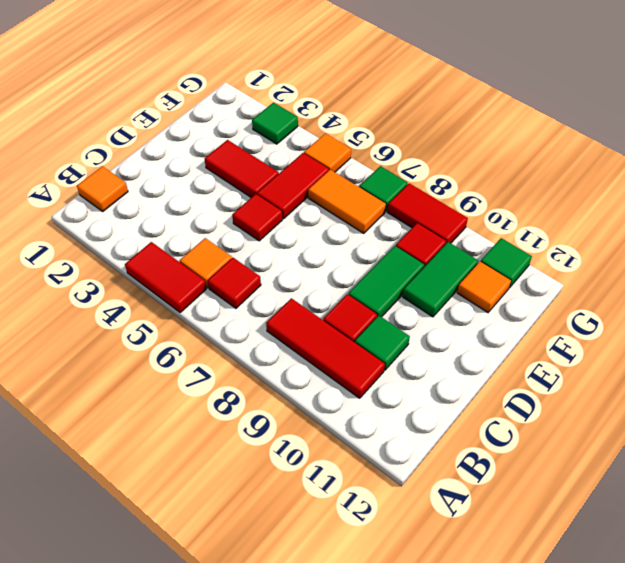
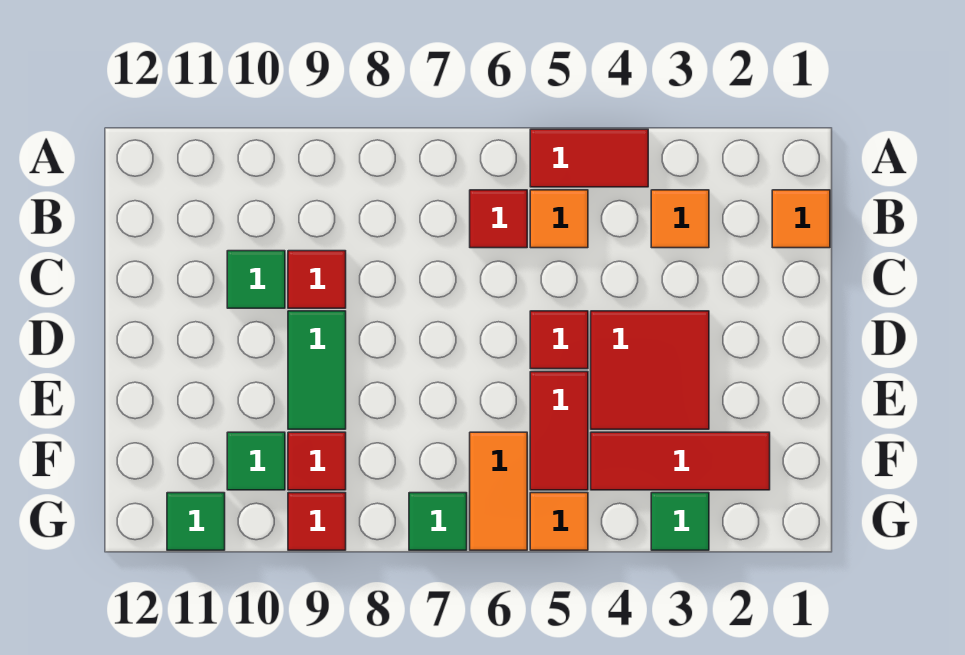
red tile B8:B10 level 1 -> red tile F2:F4 level 1
red tile E3:E4 level 1 -> red tile D3:E4 level 1
green tile E10:F10 level 1 -> green tile F10 level 1
orange tile F6:F7 level 1 -> orange tile F6:G6 level 1
orange tile F11 level 1 -> orange tile B3 level 1
red tile G8:G9 level 1 -> red tile G9 level 1

